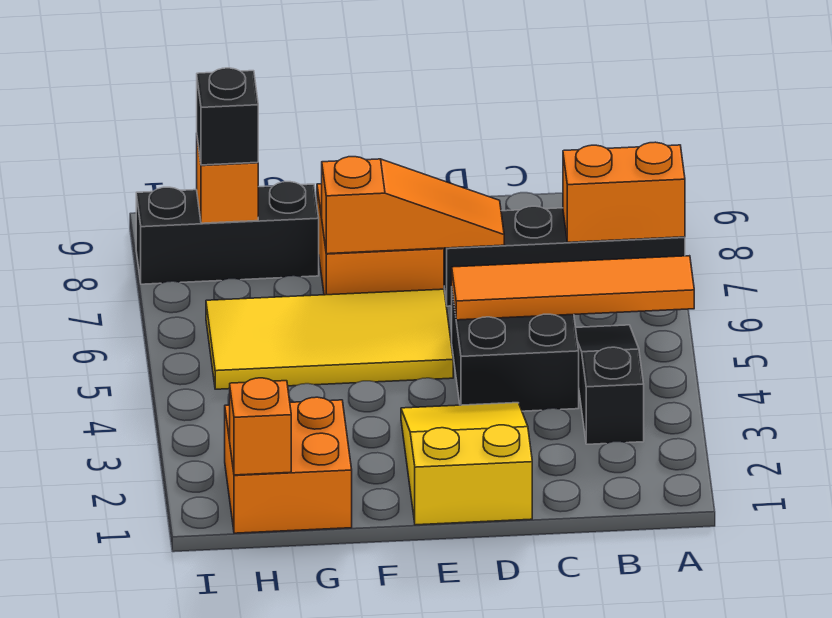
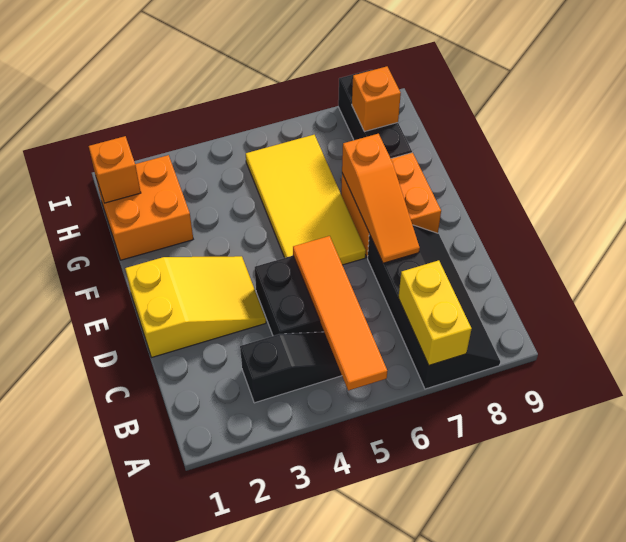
orange brick A7:B7 level 2 -> yellow brick A7:B7 level 2
black brick H8 level 3 -> none

